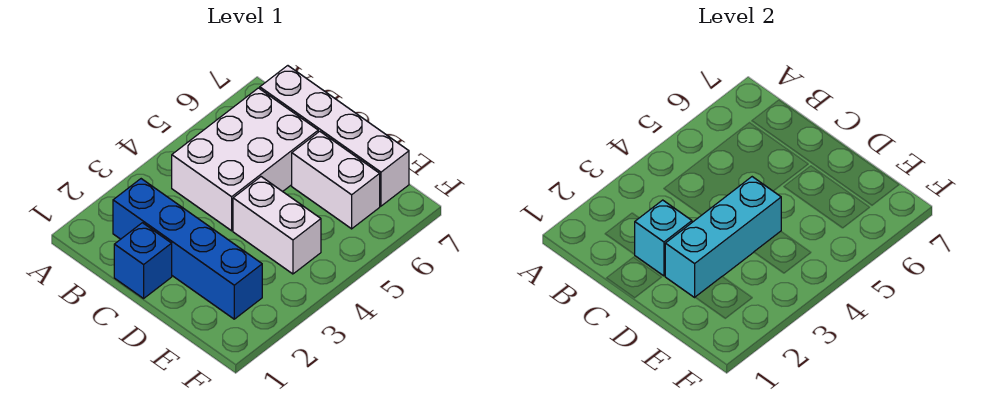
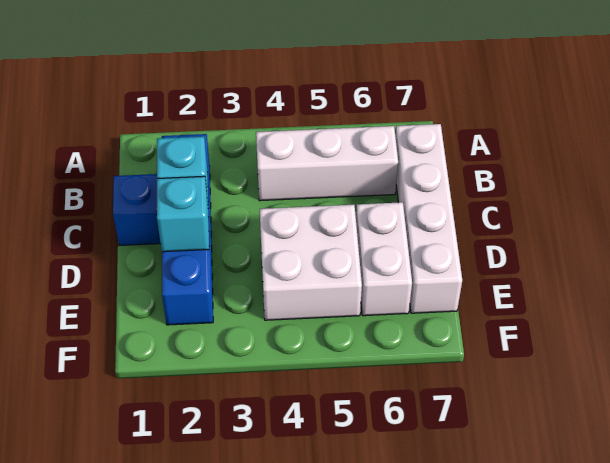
white brick B4:C6 level 1 -> white brick B4:B6 level 1
cyan brick D2:D4 level 2 -> cyan brick D2 level 2
white brick D4:E4 level 1 -> white brick D4:E5 level 1

